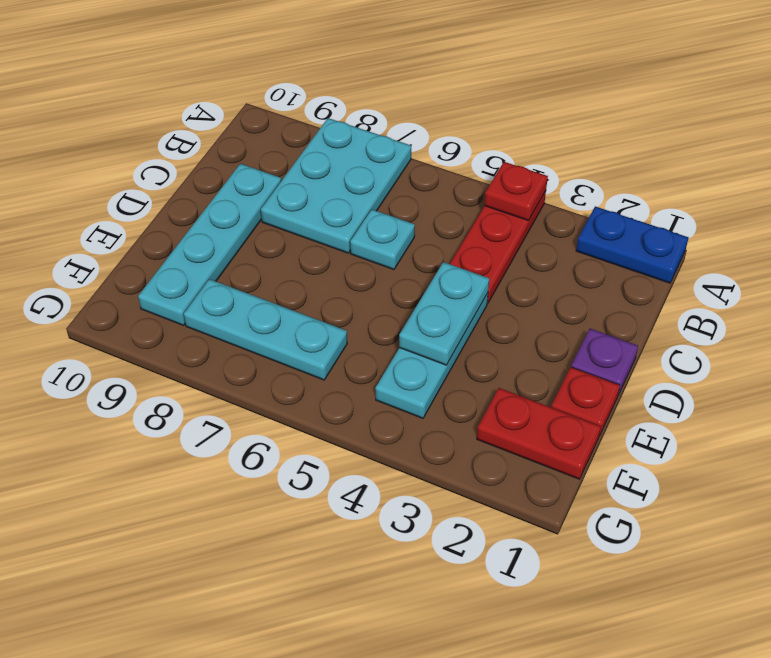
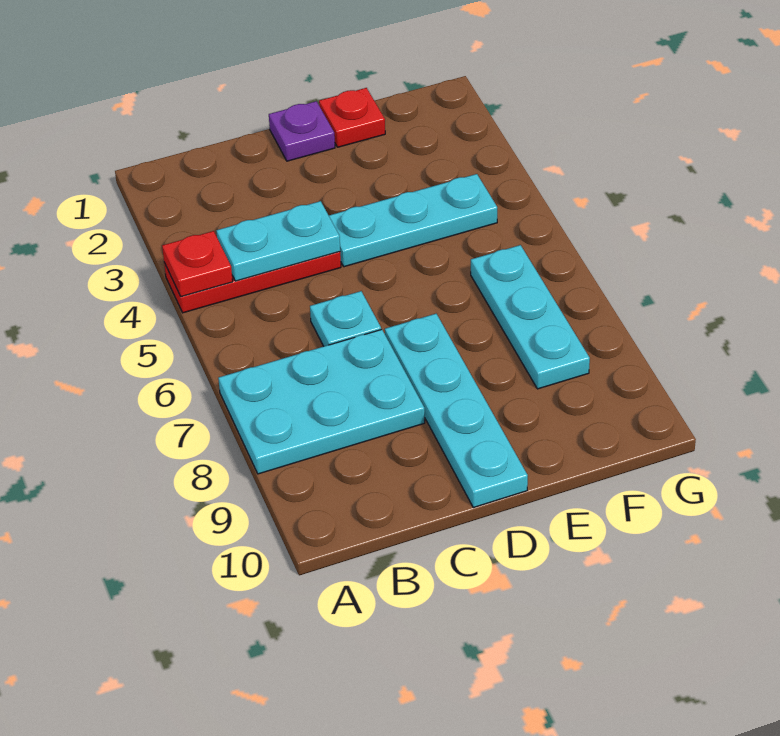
blue plate A1:A2 level 1 -> none
cyan plate C9:F9 level 1 -> cyan plate D7:D10 level 1
cyan plate D4:E4 level 2 -> cyan plate B4:C4 level 2
red plate F1:F2 level 1 -> none

